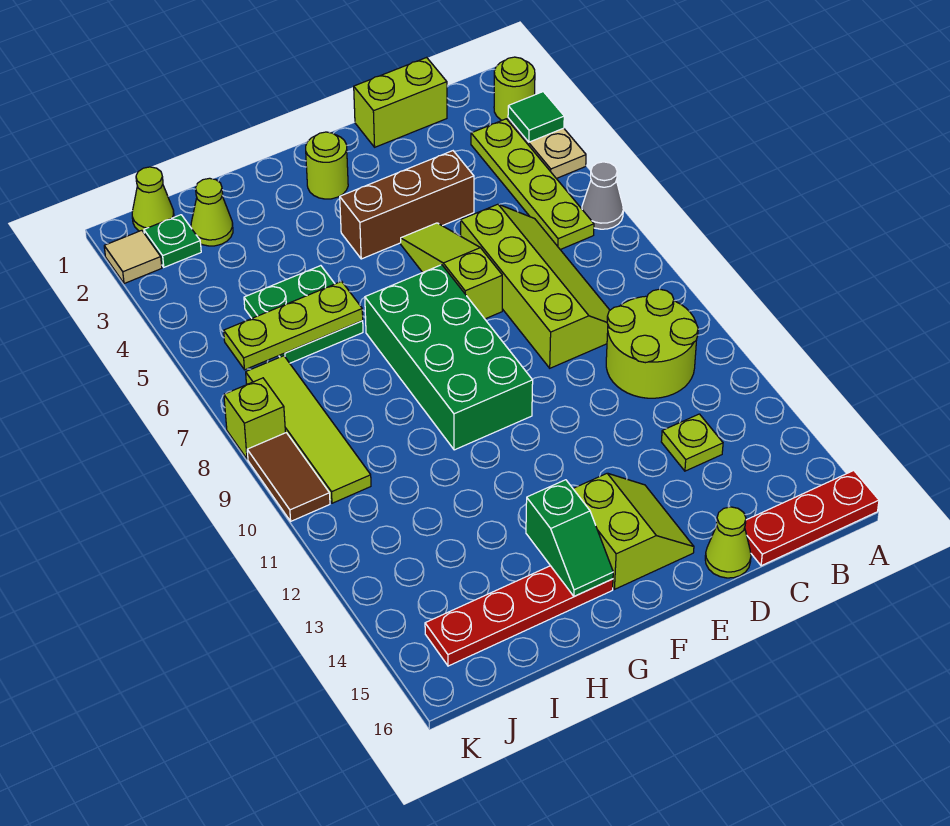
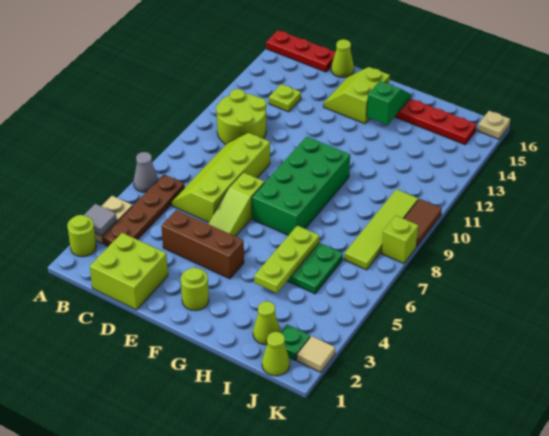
green tile A3 level 2 -> grey tile A3 level 2
lime plate B3:B6 level 1 -> brown plate B3:B6 level 1
lime brick C1:D1 level 1 -> lime brick C1:D2 level 1
lime plate H6:J6 level 2 -> lime plate H4:H6 level 2
none -> tan plate K16 level 1

